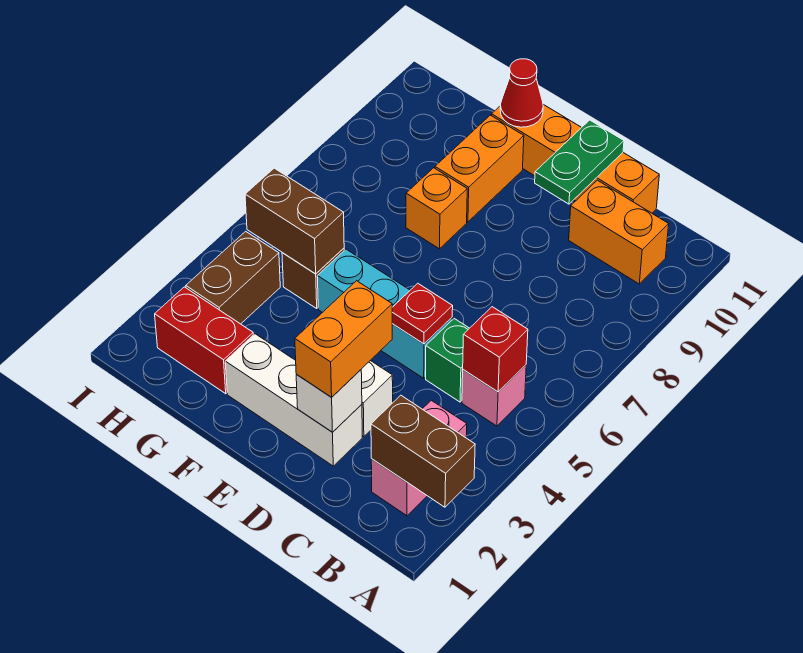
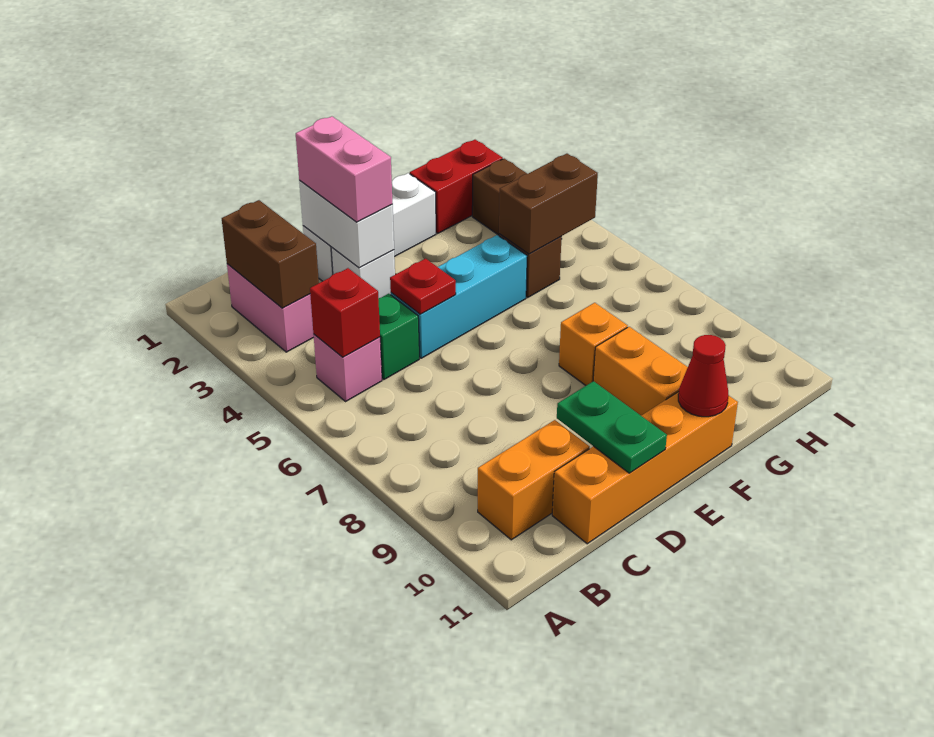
brown brick A2:B2 level 2 -> brown brick B2:B3 level 2
white brick D2 level 2 -> white brick D2:D3 level 2
orange brick D2:D3 level 3 -> pink brick D2:D3 level 3

